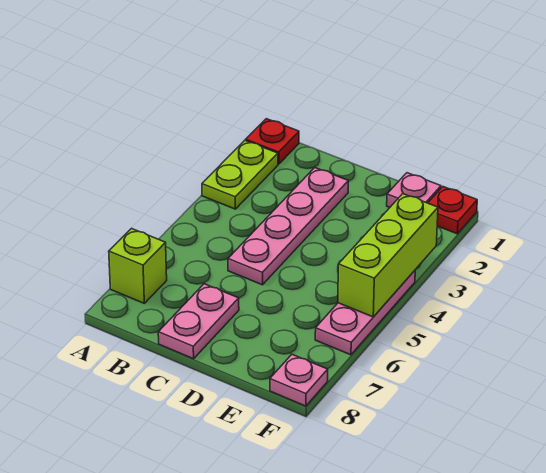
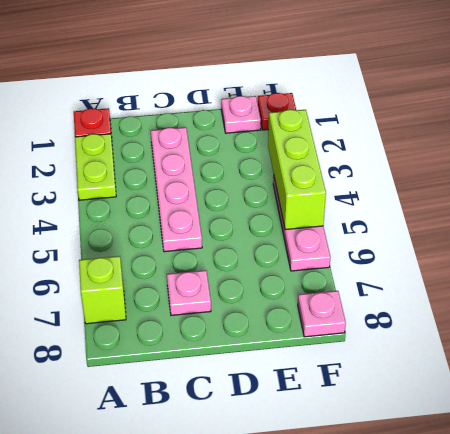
pink plate C7:C8 level 1 -> pink plate C7 level 1

